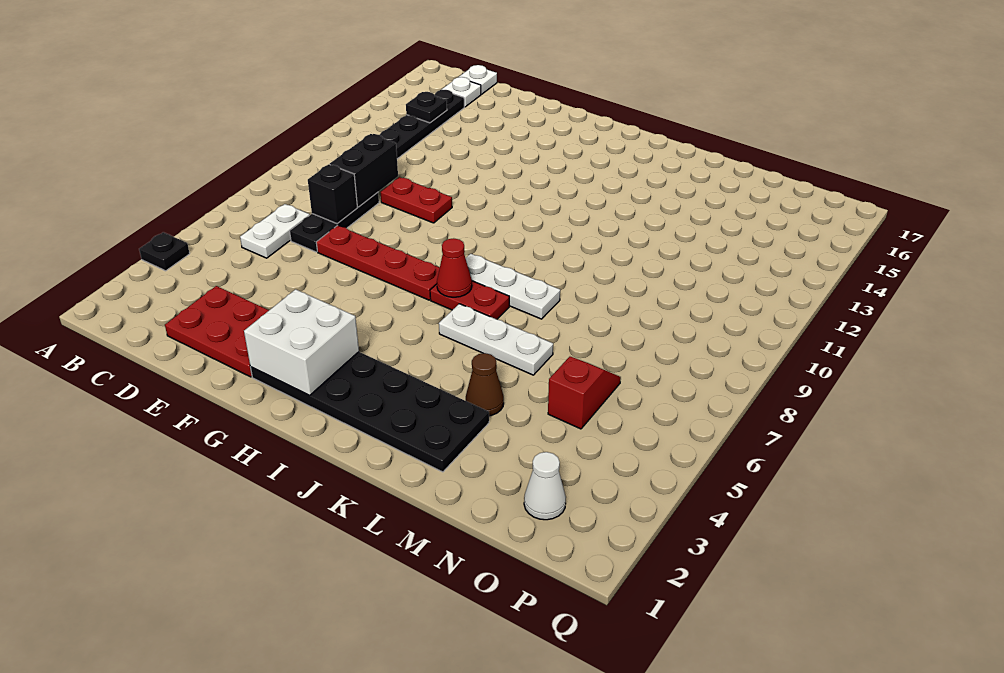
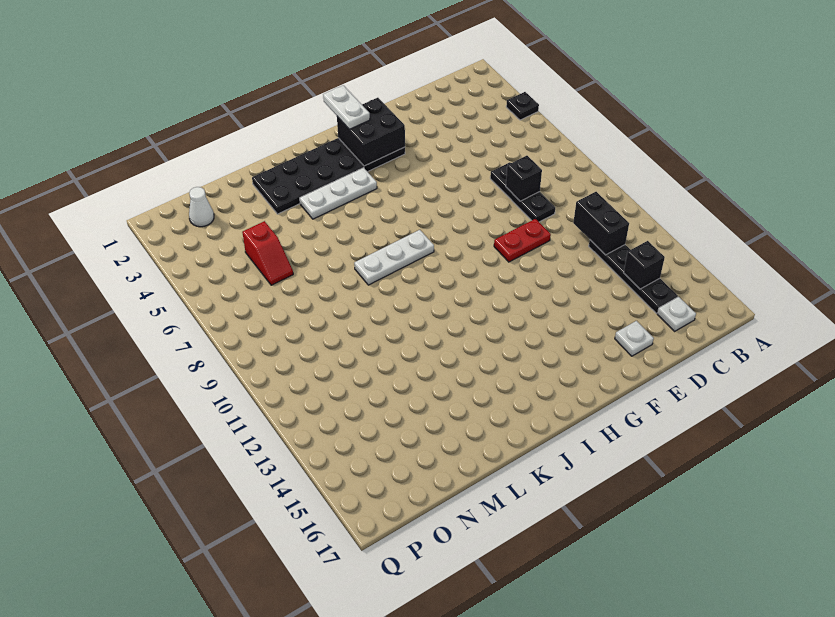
white plate C6:C7 level 1 -> white plate H1:H2 level 3
black plate C14 level 2 -> black brick C14 level 2
white plate C17 level 1 -> white plate E16 level 1
red plate D2:F3 level 1 -> none
black brick D9:D10 level 2 -> black brick C11:C12 level 2
red plate E7:H7 level 1 -> none
white brick G2:H3 level 2 -> black brick G2:H3 level 2
red plate I7:J7 level 1 -> none
red cone I7 level 2 -> none
white plate J6:L6 level 1 -> white plate I4:K4 level 1
brown cone L4 level 1 -> none

